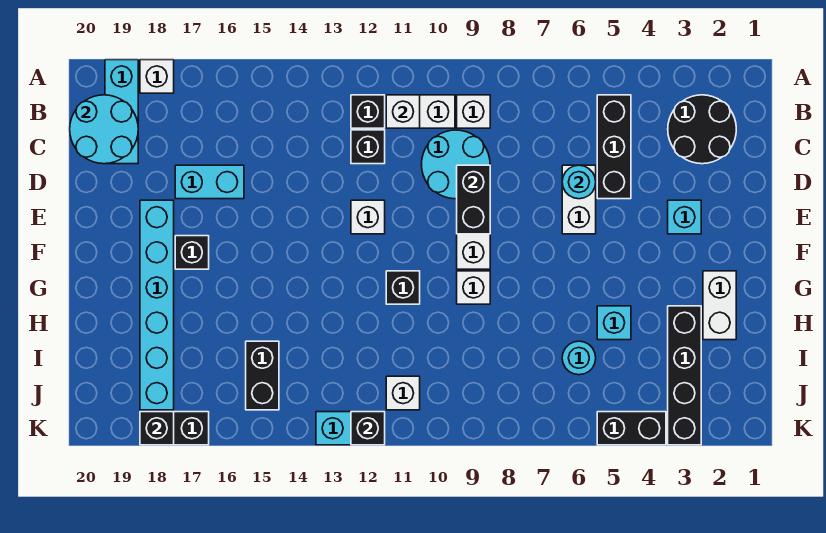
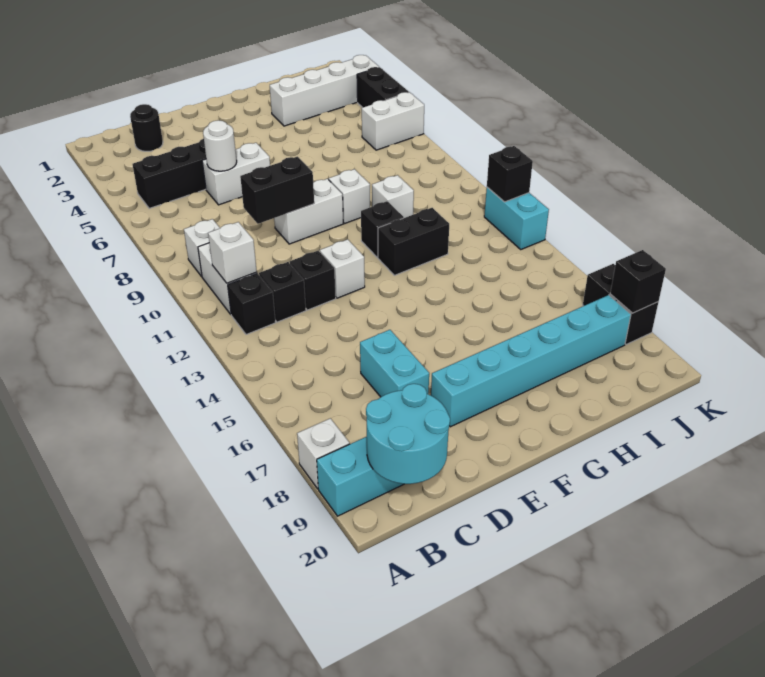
black round brick B2:C3 level 1 -> black round brick C2 level 1
cyan round brick C9:D10 level 1 -> none
cyan round brick D6 level 2 -> white round brick D6 level 2
cyan brick E3 level 1 -> none
black brick F17 level 1 -> black brick D12 level 1
white brick G2:H2 level 1 -> white brick J6:K6 level 1
black brick H3:K3 level 1 -> white brick H3:K3 level 1
cyan brick H5 level 1 -> none
cyan round brick I6 level 1 -> none
black brick I15:J15 level 1 -> black brick G12:H12 level 1
white brick J11 level 1 -> white brick H10 level 1

